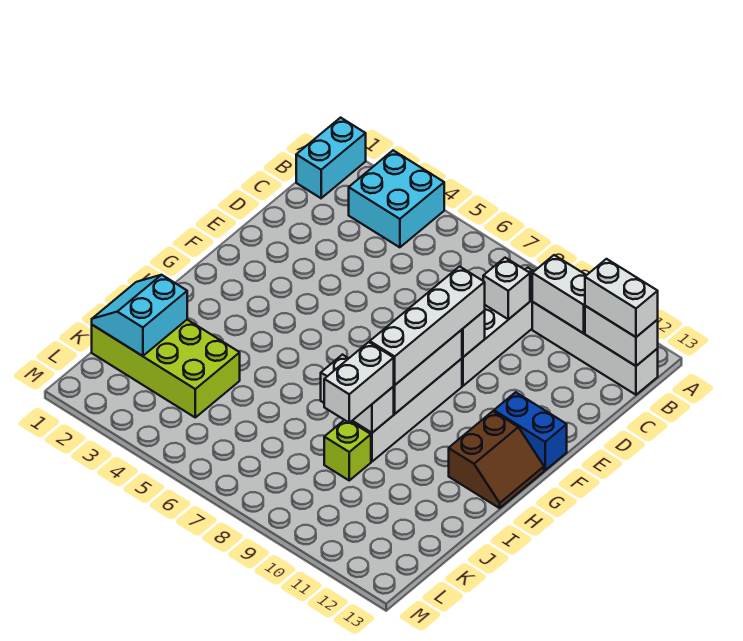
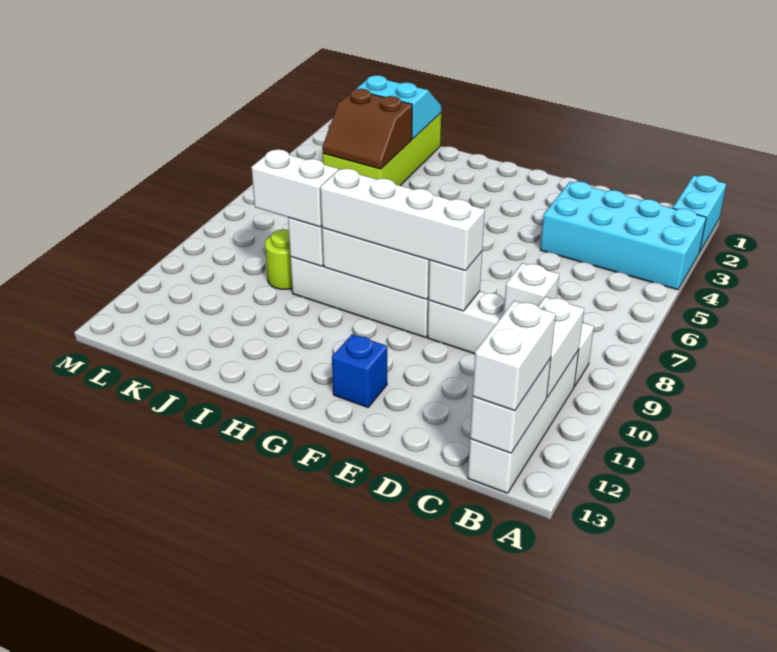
cyan brick A1:B1 level 1 -> cyan brick A1:A2 level 1
cyan brick A3:B4 level 1 -> cyan brick A3:D4 level 1
blue brick F12:F13 level 1 -> blue brick F12 level 1
brown slope G12:H13 level 1 top 12 -> brown slope J3:K4 level 2 top 3
lime brick J9 level 1 -> lime round brick J9 level 1

